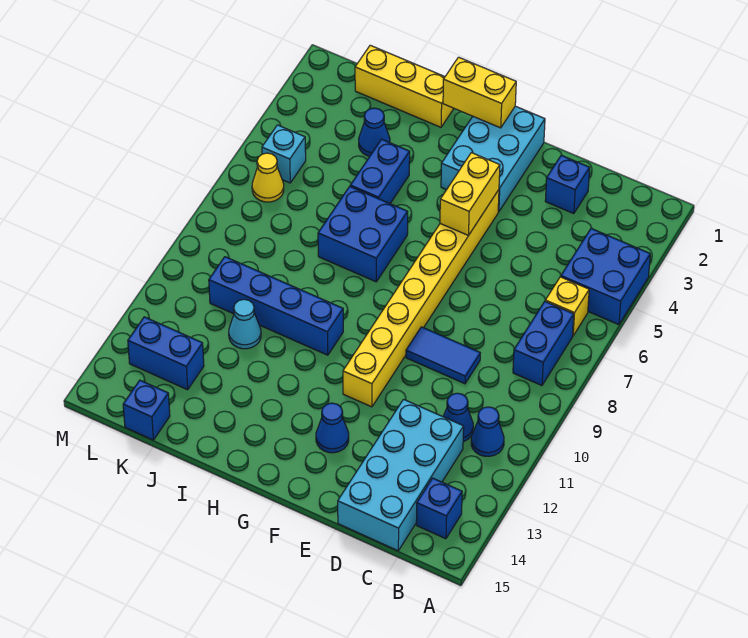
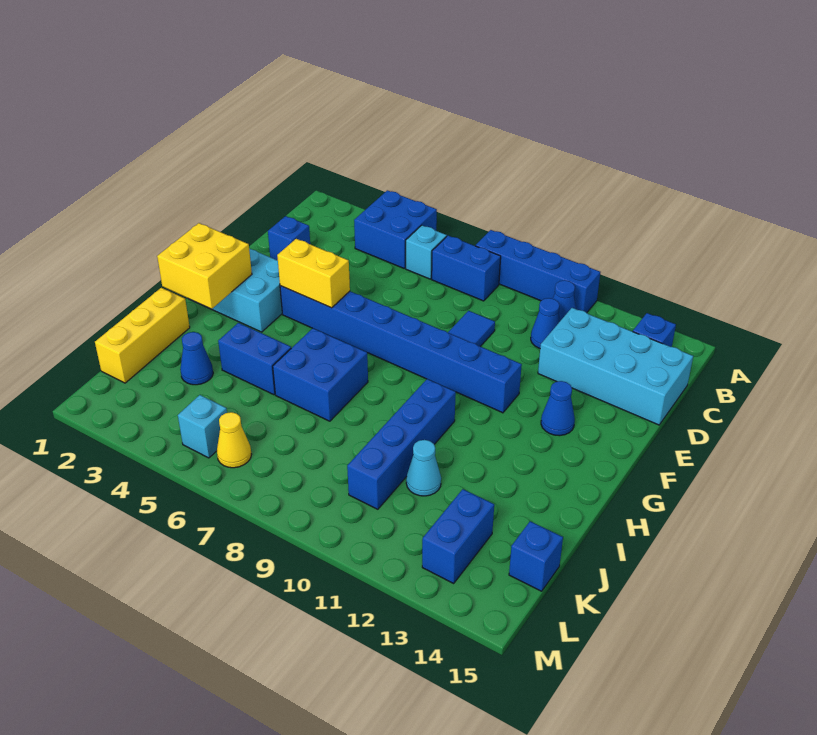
none -> blue brick A8:A11 level 1
yellow brick B6 level 1 -> cyan brick B6 level 1
yellow brick F4:F11 level 1 -> blue brick F4:F11 level 1
yellow brick G1:H1 level 2 -> yellow brick G1:H2 level 2

